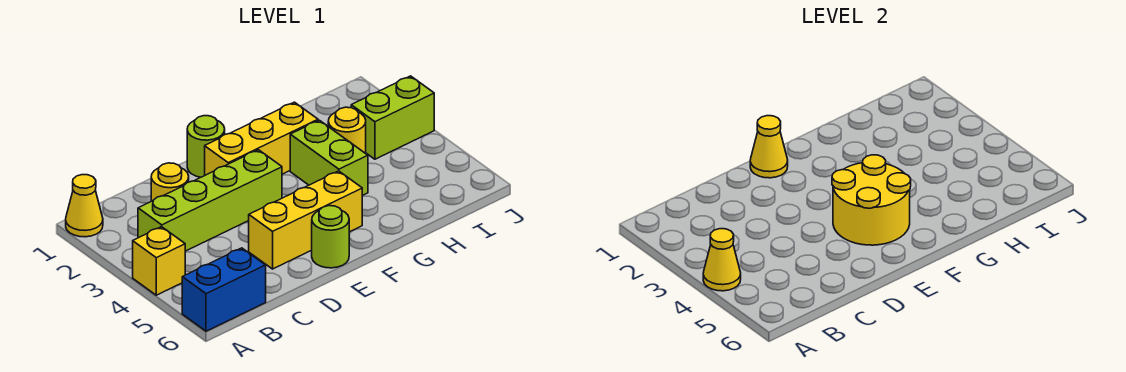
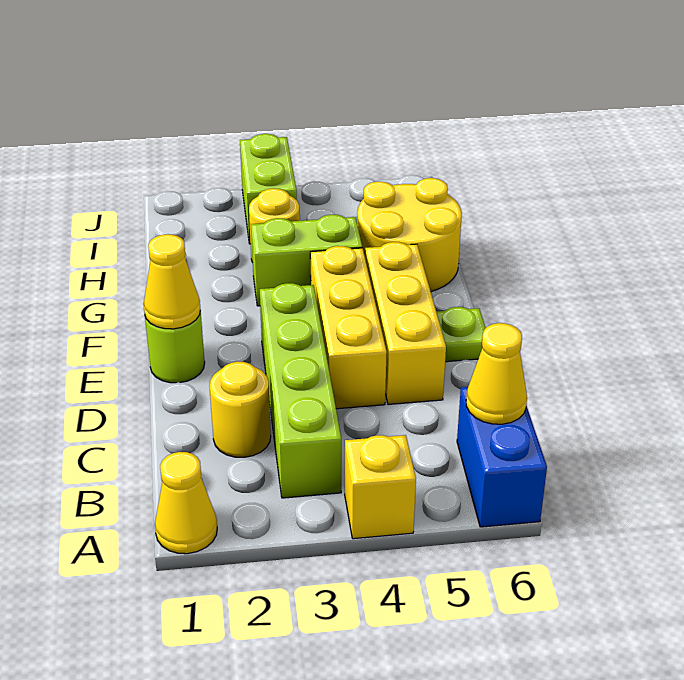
yellow cone A4 level 2 -> yellow cone B6 level 2
yellow brick E2:G2 level 1 -> yellow brick D4:F4 level 1
yellow round brick E4:F5 level 2 -> yellow round brick G5:H6 level 1
lime round brick E6 level 1 -> lime plate E6 level 1

